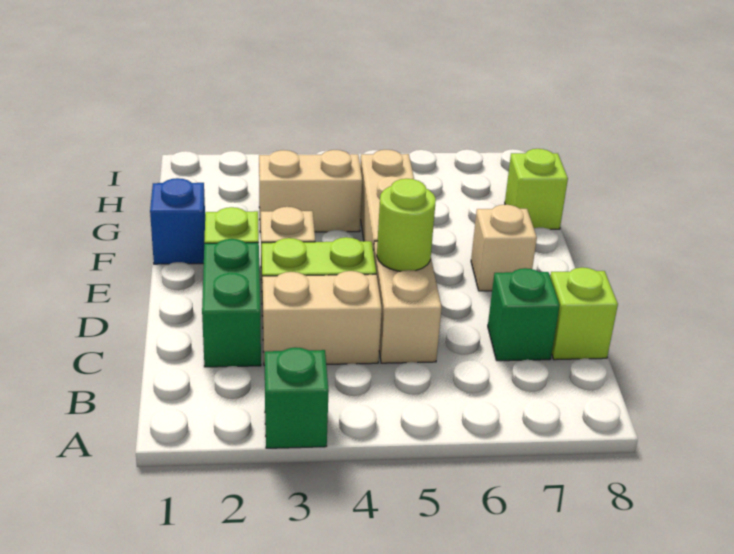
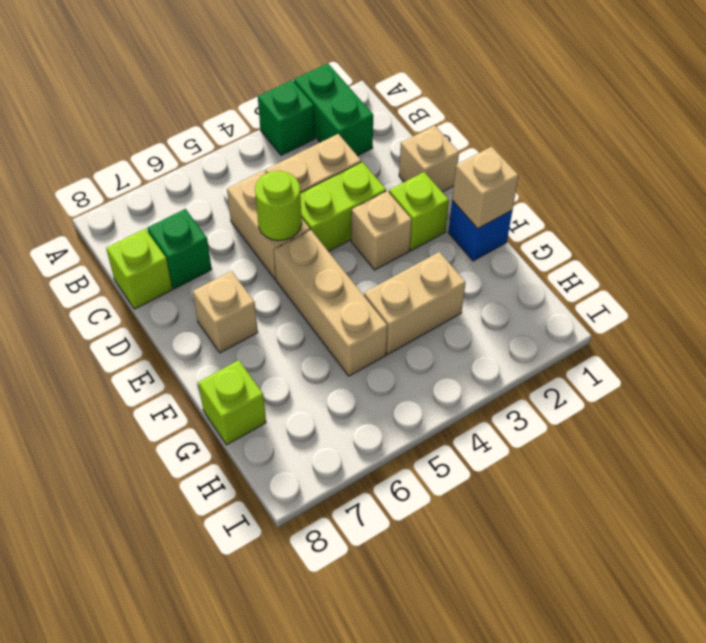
green brick C2:D2 level 1 -> green brick A2:B2 level 1
none -> tan brick D1 level 1
none -> tan brick F1 level 2

